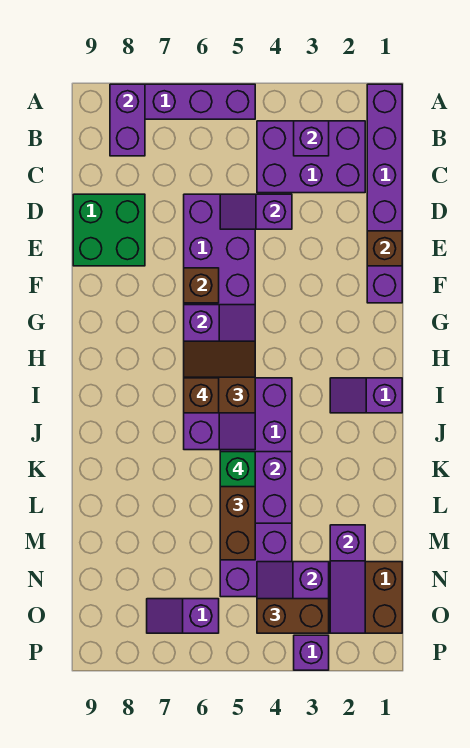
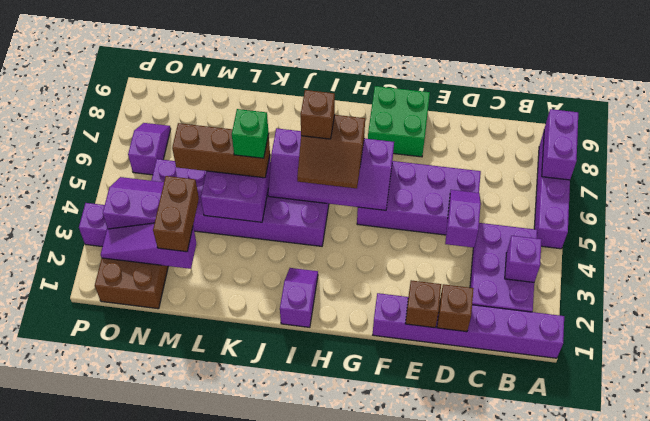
purple brick A8:B8 level 2 -> purple brick A7:A8 level 2
green brick D8:E9 level 1 -> green brick F8:G9 level 1
brown brick F6 level 2 -> brown brick D1 level 2
brown slope H5:I6 level 3 top I -> brown slope H5:I6 level 3 top 6
brown brick O3:O4 level 3 -> brown brick M2:M3 level 3

